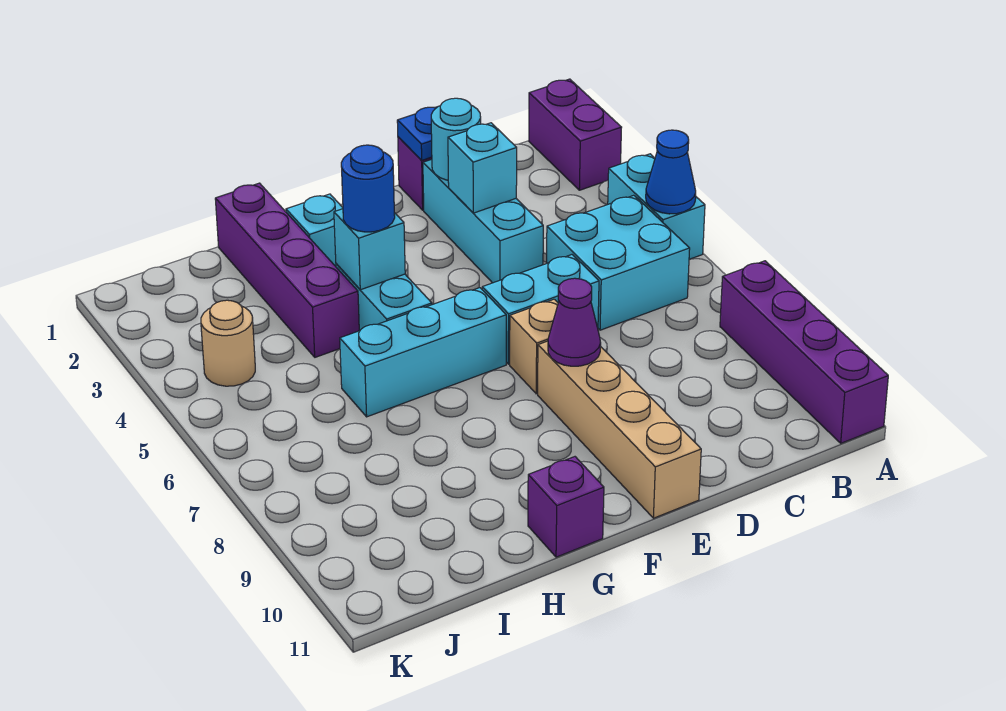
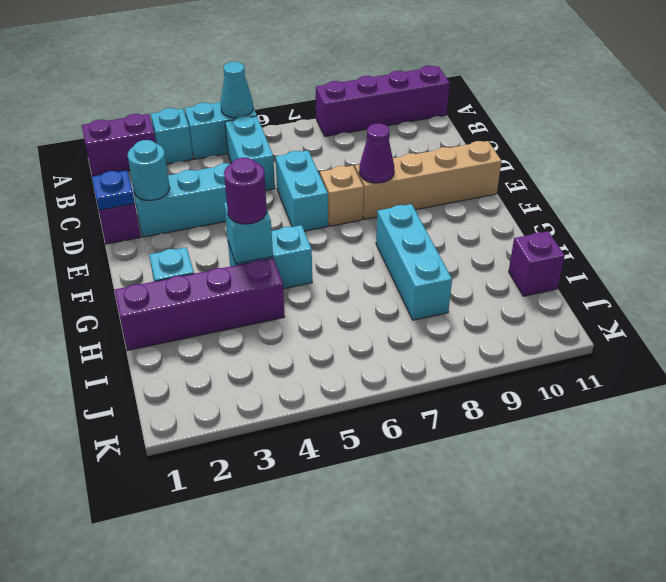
blue cone A5 level 2 -> cyan cone A5 level 2
cyan brick B5:C6 level 1 -> cyan brick B5:C5 level 1
cyan brick D3 level 2 -> cyan brick A3 level 1
cyan brick F6:H6 level 1 -> cyan brick G8:I8 level 1
blue round brick G4 level 3 -> purple round brick G4 level 3
purple brick G11 level 1 -> purple brick I11 level 1
tan round brick J4 level 1 -> none

